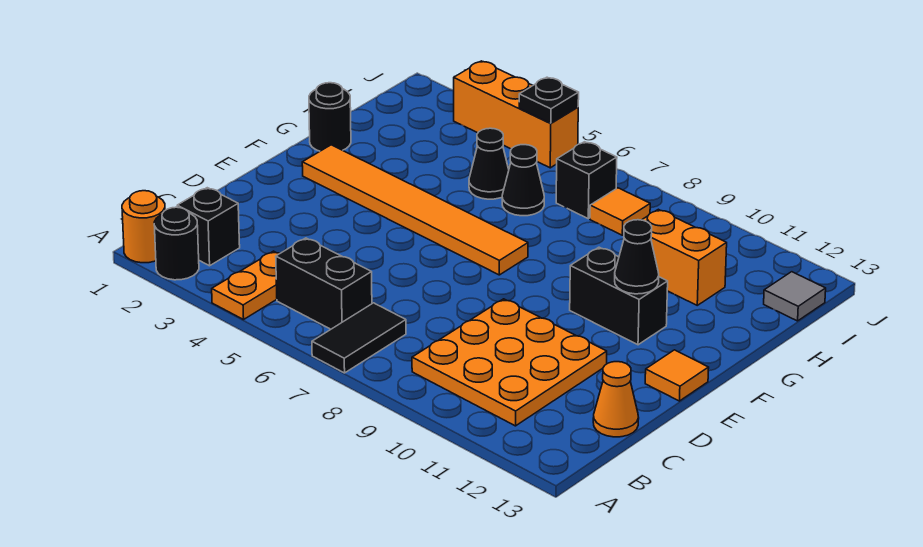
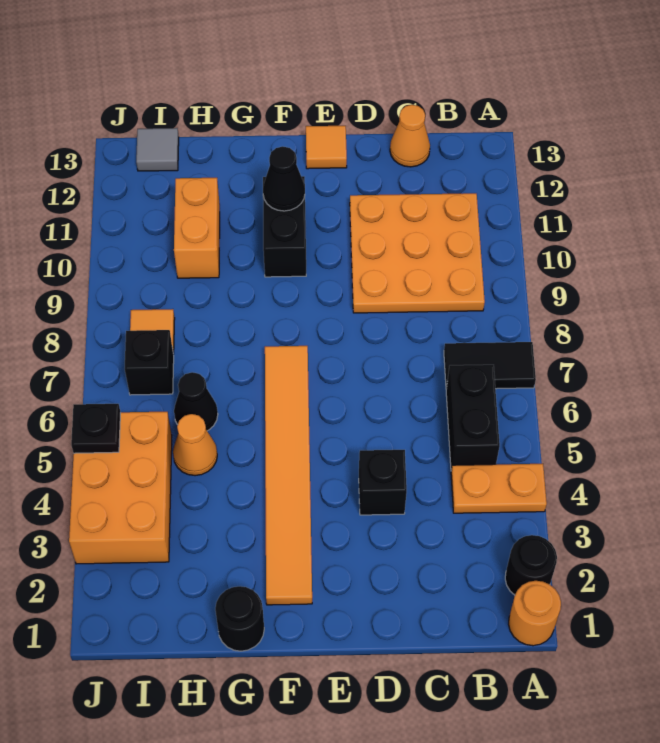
black brick B2 level 1 -> black brick D4 level 1
black cone H5 level 1 -> orange cone H5 level 1
orange brick J3:J5 level 1 -> orange brick I3:J5 level 1

